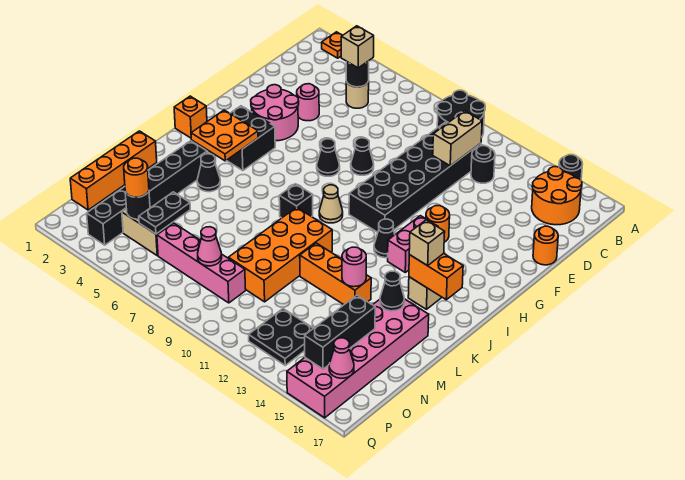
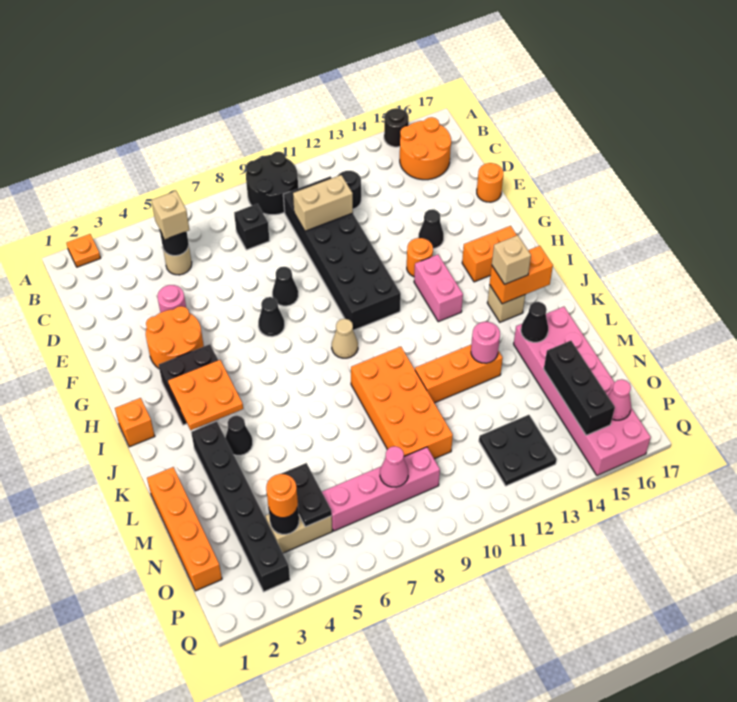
tan brick C11:D11 level 2 -> tan brick D10:D11 level 2
pink round brick F3:G4 level 1 -> orange round brick F3:G4 level 1
none -> orange brick H15:H16 level 1
black cone I12 level 1 -> black cone F14 level 1
black brick J8 level 1 -> black brick C8 level 1

